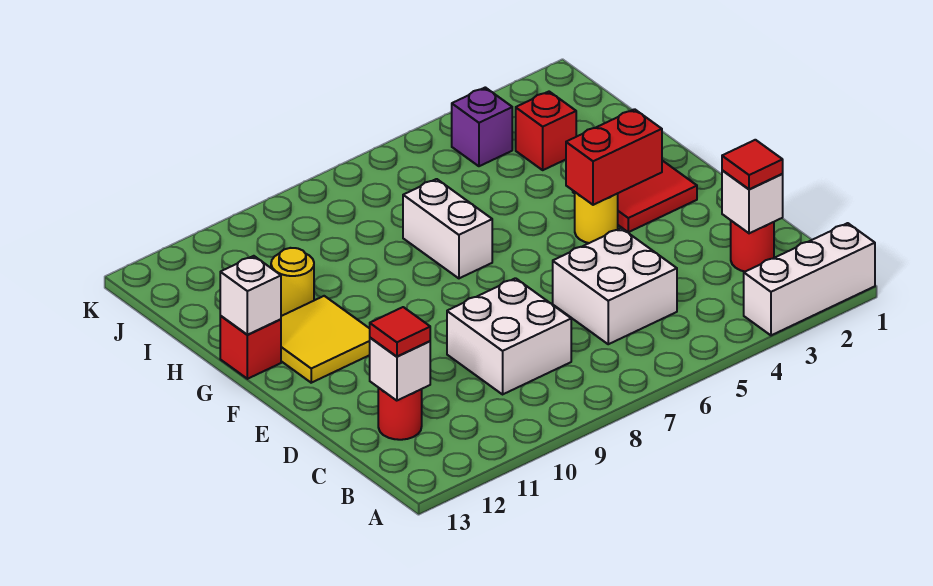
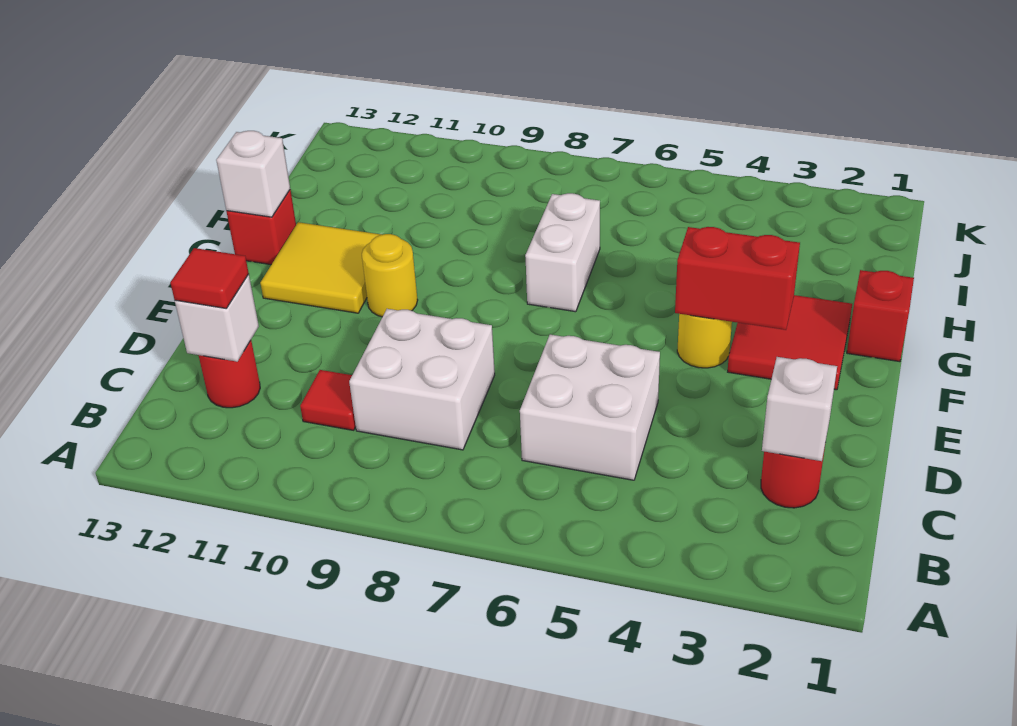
white brick A1:A3 level 1 -> none
red tile C2 level 3 -> red tile C10 level 1
yellow round brick H11 level 1 -> yellow round brick F10 level 1
red brick I3 level 1 -> red brick G1 level 1
purple brick J4 level 1 -> none

